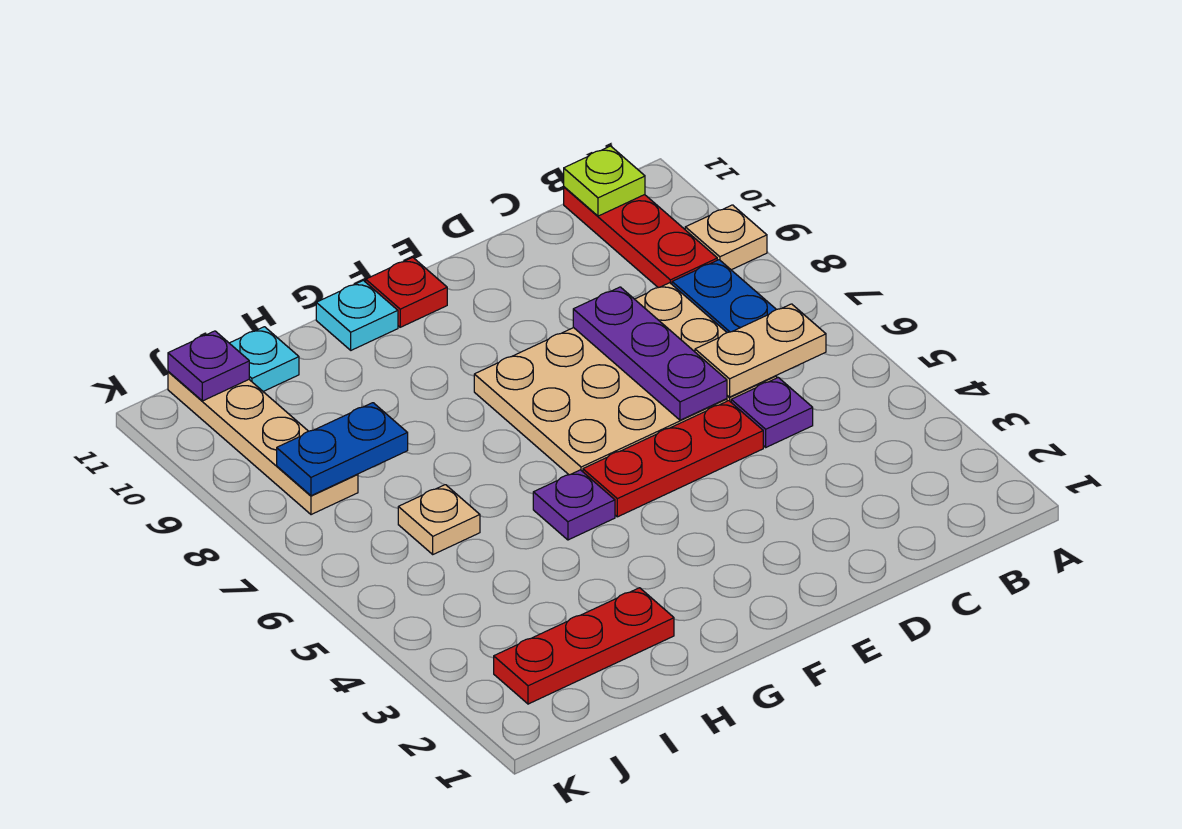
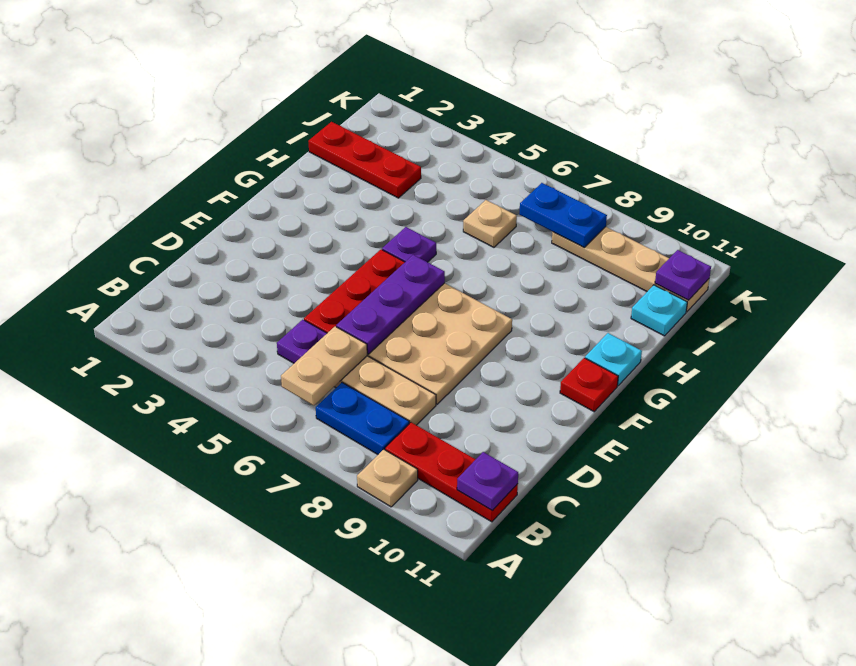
lime plate B11 level 2 -> purple plate B11 level 2
purple plate D6:D8 level 2 -> purple plate D6:F6 level 2
red plate H2:J2 level 1 -> red plate I1:I3 level 1
blue plate I8:J8 level 2 -> blue plate J7:J8 level 2

